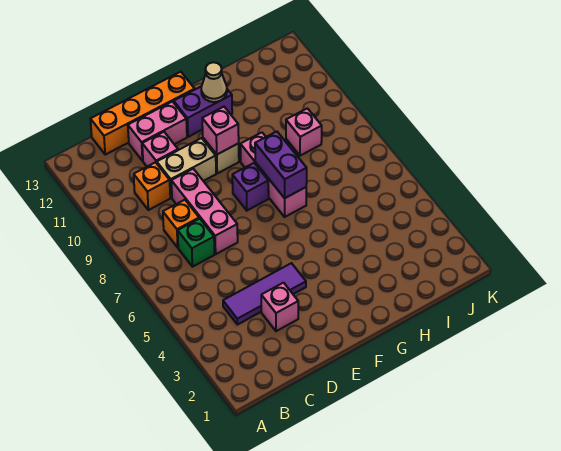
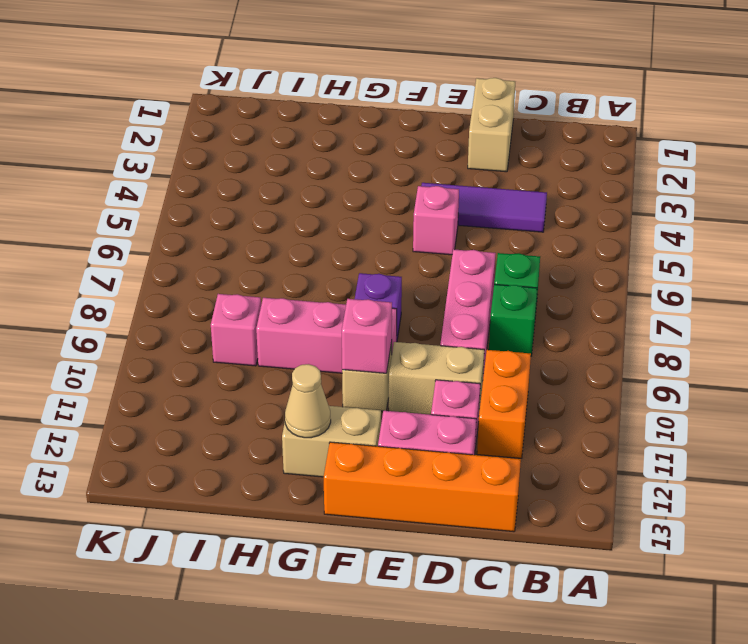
orange brick C8 level 1 -> green brick C8 level 1
orange brick C10 level 1 -> orange brick C10:C11 level 1
none -> tan brick D1:D2 level 1
pink brick D3 level 1 -> pink brick E5 level 1
purple brick F12:G12 level 1 -> tan brick F12:G12 level 1
pink brick G7:G9 level 1 -> pink brick F9:H9 level 1
purple brick G7:G8 level 2 -> none

